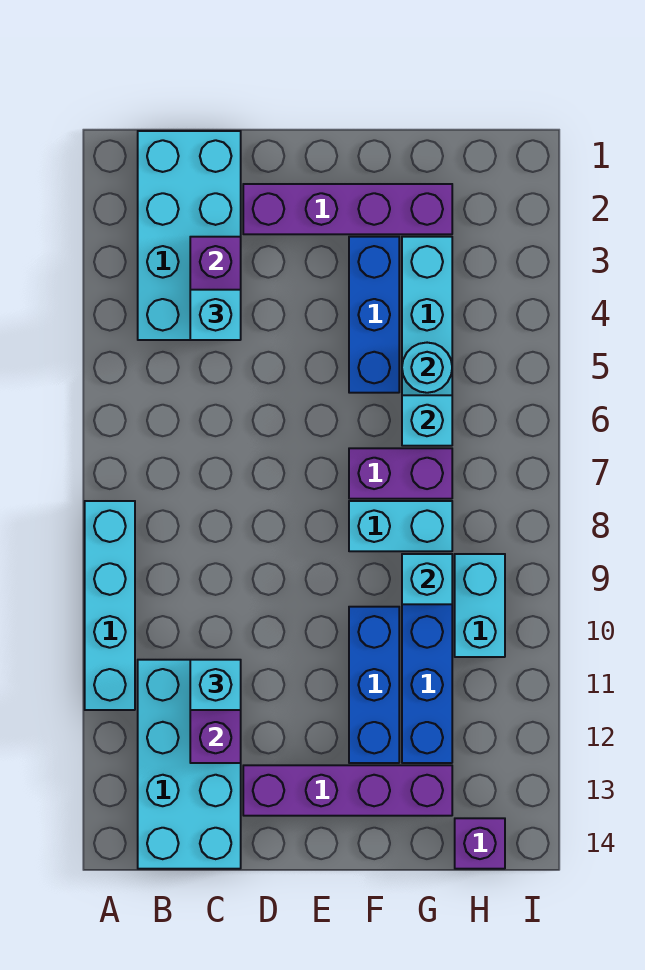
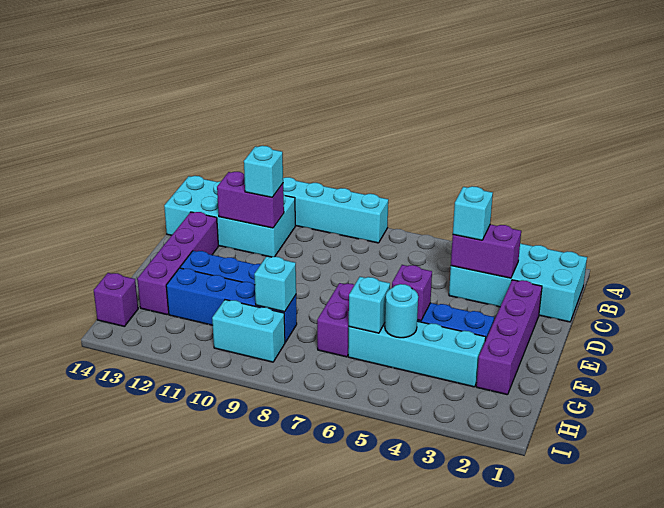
none -> purple brick F5 level 2
cyan brick F8:G8 level 1 -> none

